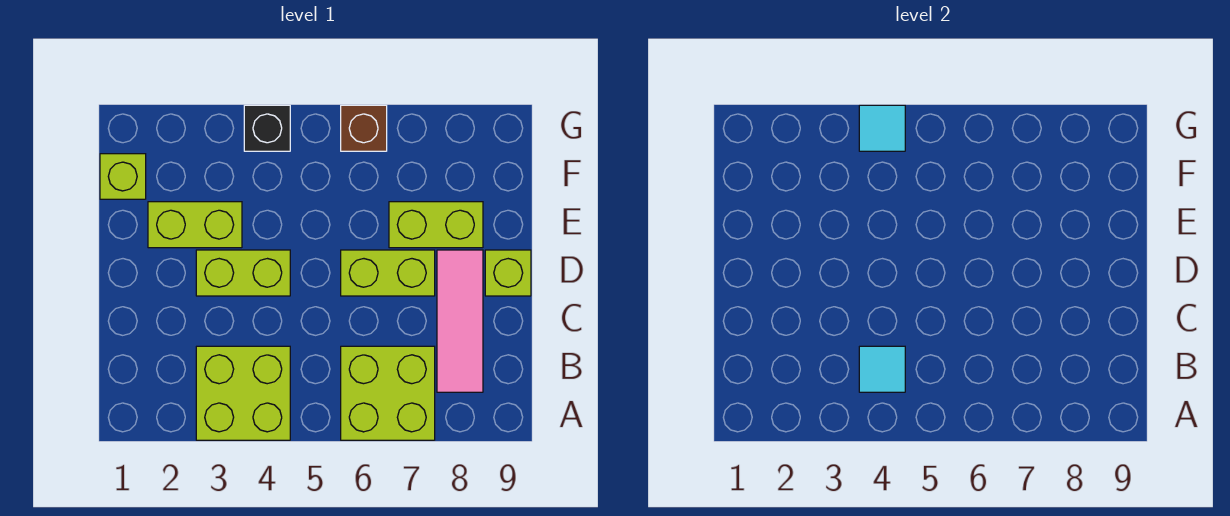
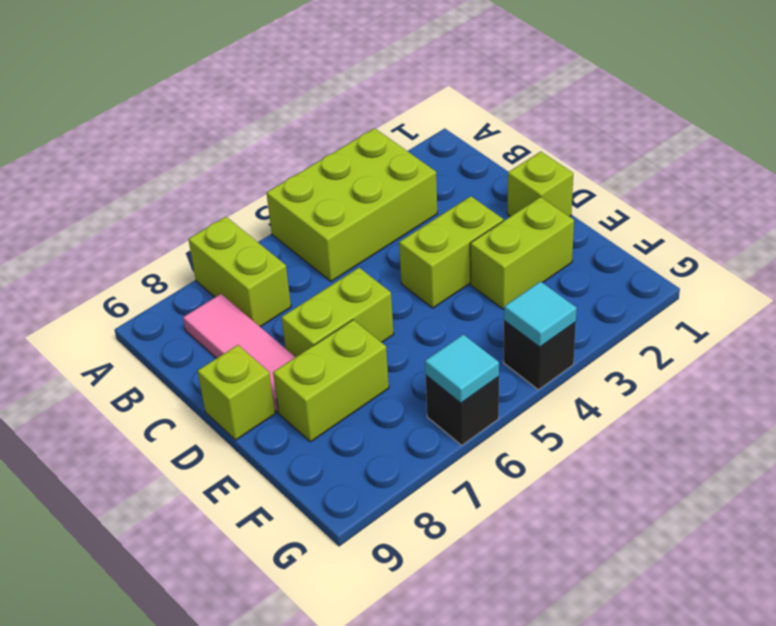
lime brick A3:B4 level 1 -> lime brick A3:B5 level 1
lime brick A6:B7 level 1 -> lime brick A7:B7 level 1
cyan tile B4 level 2 -> cyan tile G6 level 2
lime brick F1 level 1 -> lime brick D1 level 1
brown brick G6 level 1 -> black brick G6 level 1

